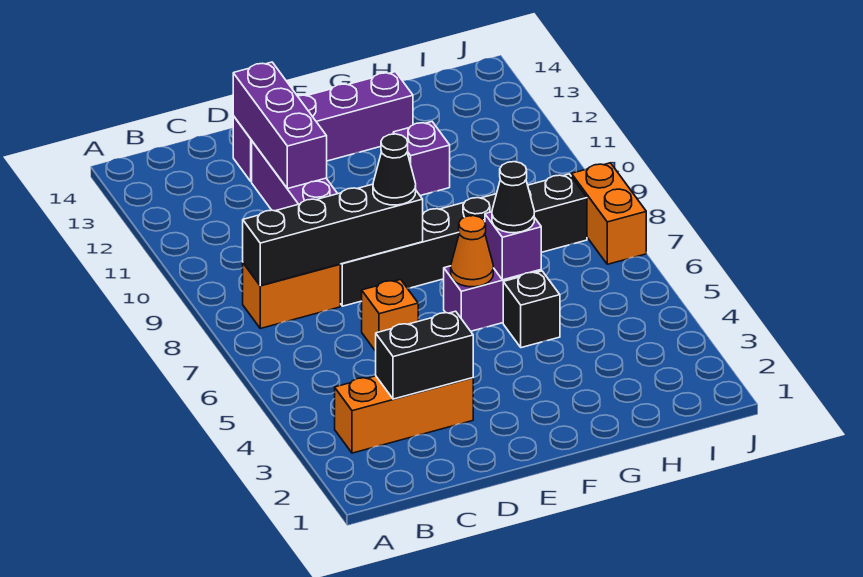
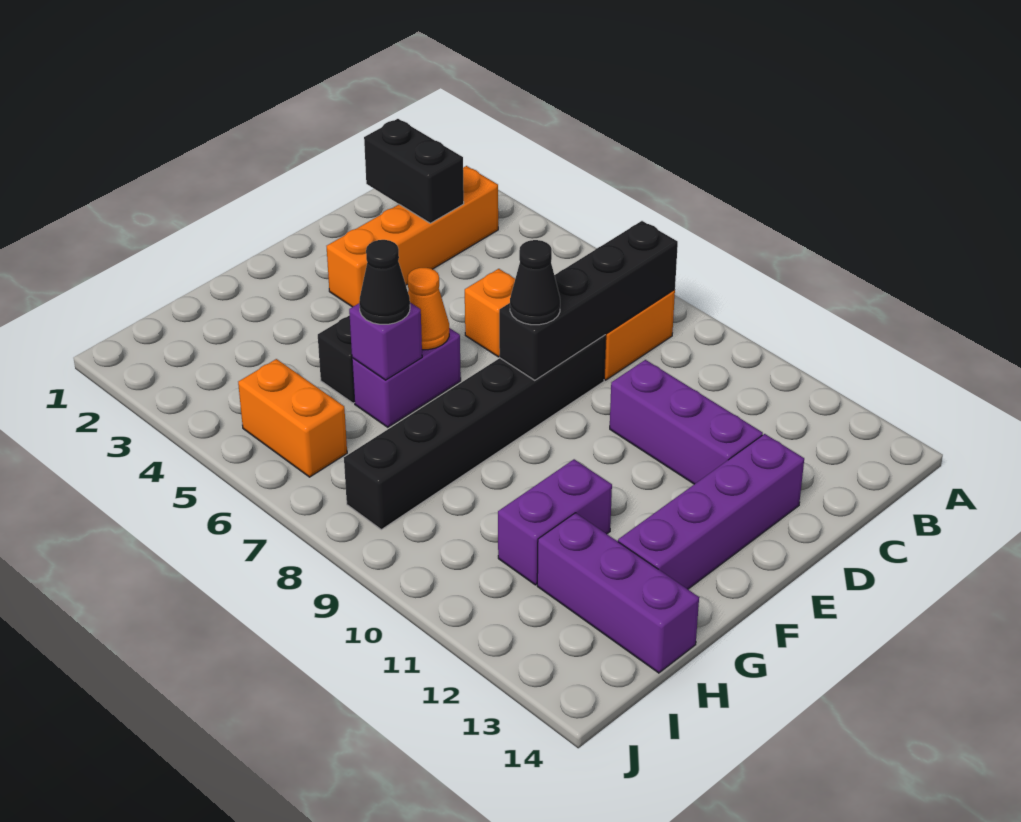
orange brick B3:D3 level 1 -> orange brick B3:E3 level 1
black brick C3:D3 level 2 -> black brick C2:C3 level 2
purple brick D11:D13 level 2 -> purple brick H12:H14 level 1
purple brick G11 level 1 -> purple brick G11:H11 level 1
orange brick J7:J8 level 1 -> orange brick I5:I6 level 1

